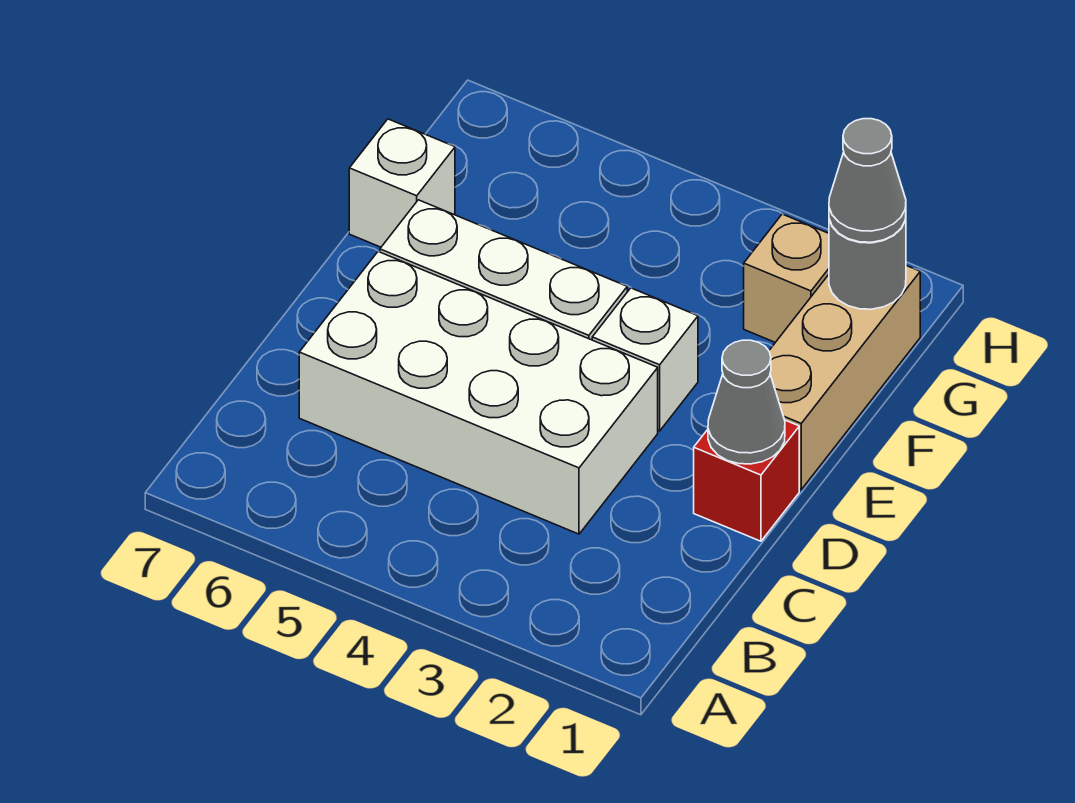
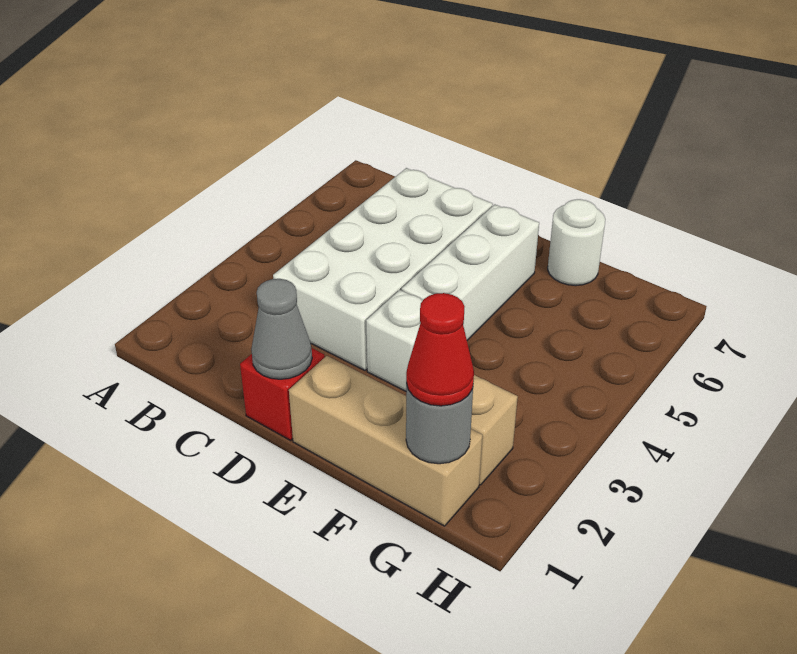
white brick F7 level 1 -> white round brick F7 level 1
grey cone G1 level 3 -> red cone G1 level 3

